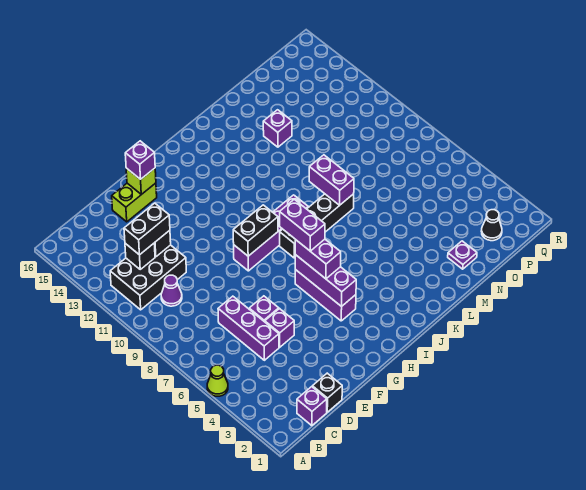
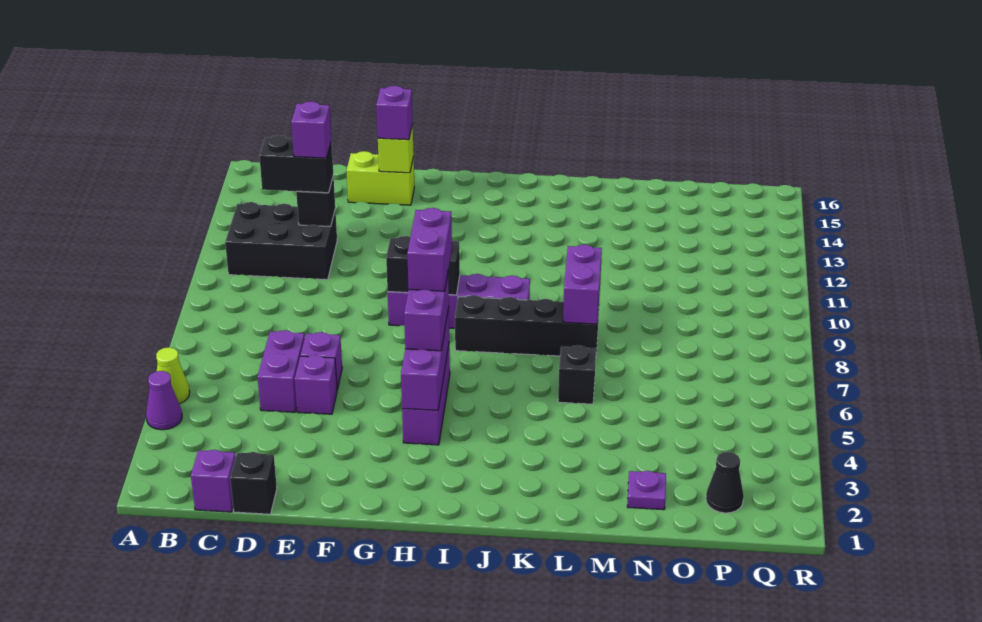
purple cone C10 level 1 -> purple cone A4 level 1
black brick C12 level 2 -> black brick L6 level 1
purple brick D5:D7 level 1 -> purple brick D5:D6 level 1
purple brick M13 level 1 -> purple brick D12 level 4

